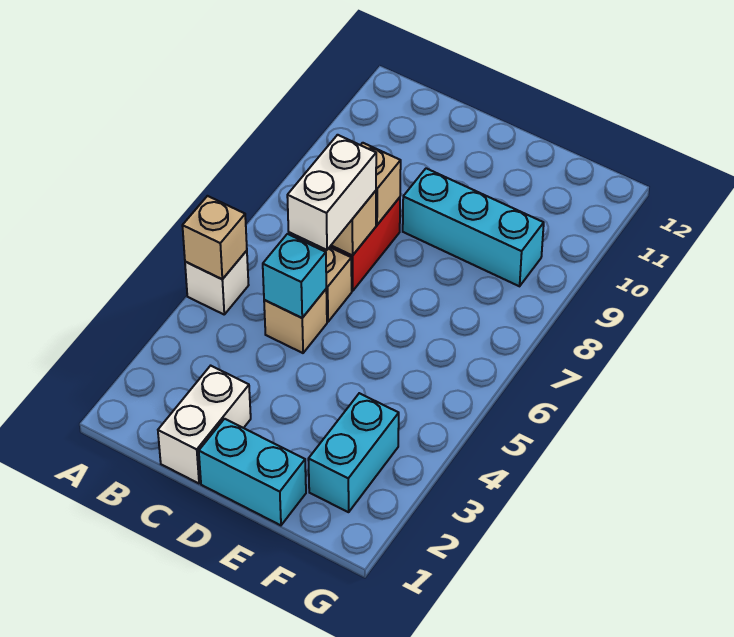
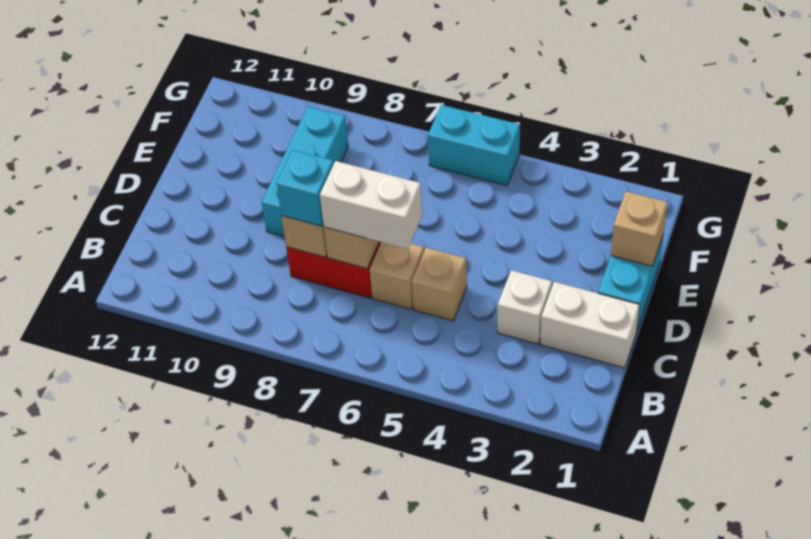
white brick A5 level 1 -> white brick C3 level 1
tan brick A5 level 2 -> tan brick E1 level 2
cyan brick C5 level 2 -> cyan brick C8 level 3
cyan brick F2:F3 level 1 -> cyan brick G5:G6 level 1

